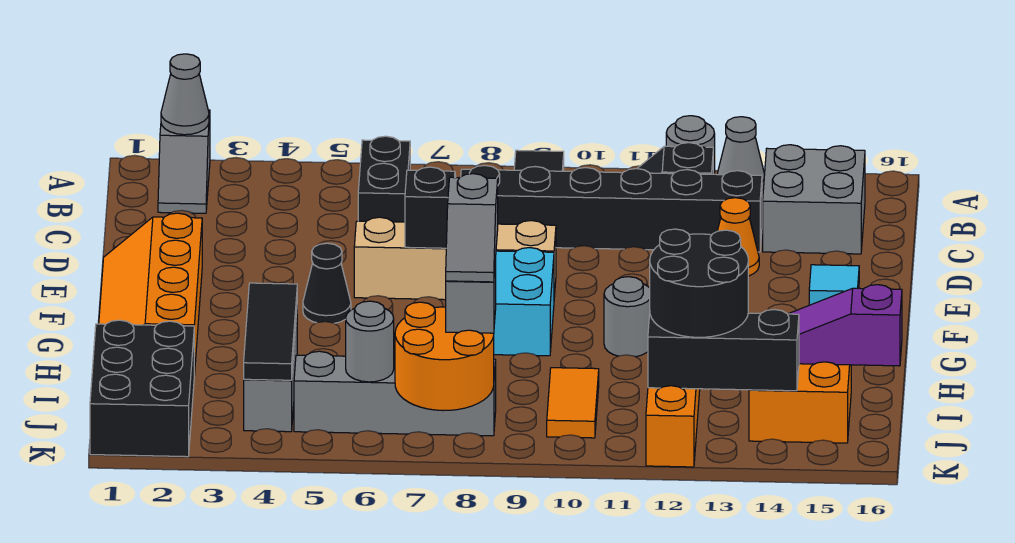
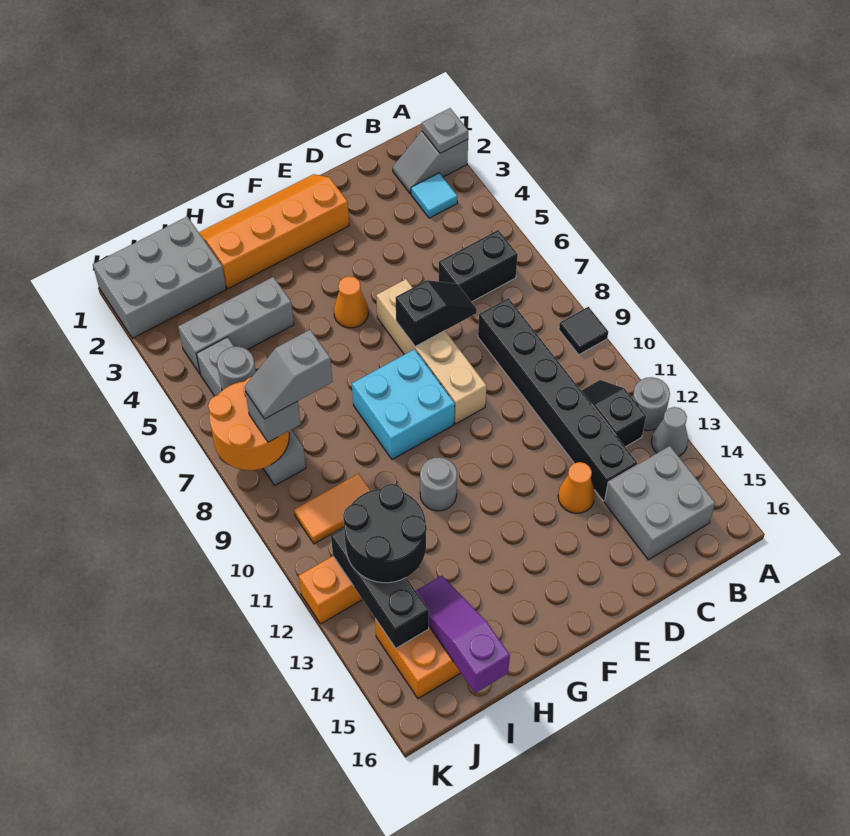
grey cone A2 level 2 -> grey plate A2 level 2
cyan tile E15 level 1 -> cyan tile B3 level 1
black cone F5 level 1 -> orange cone F5 level 1
black tile H4:J4 level 2 -> none
black brick I1:K2 level 1 -> grey brick I1:K2 level 1

